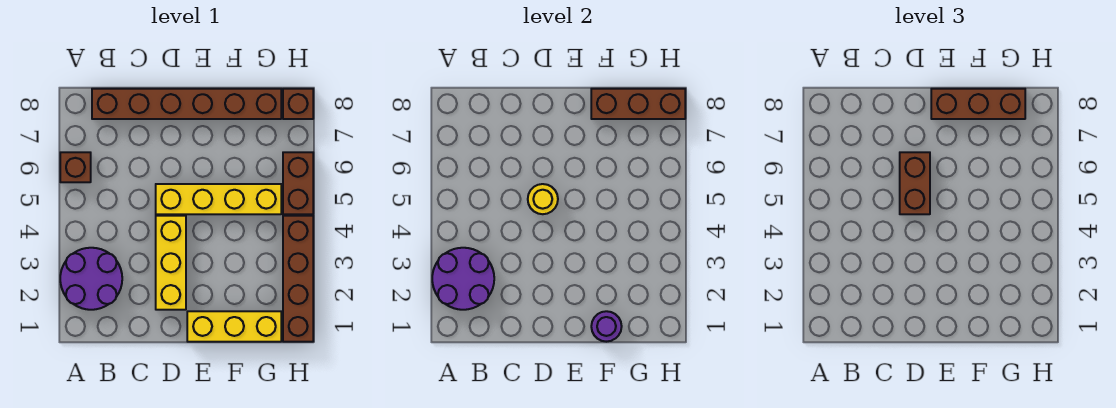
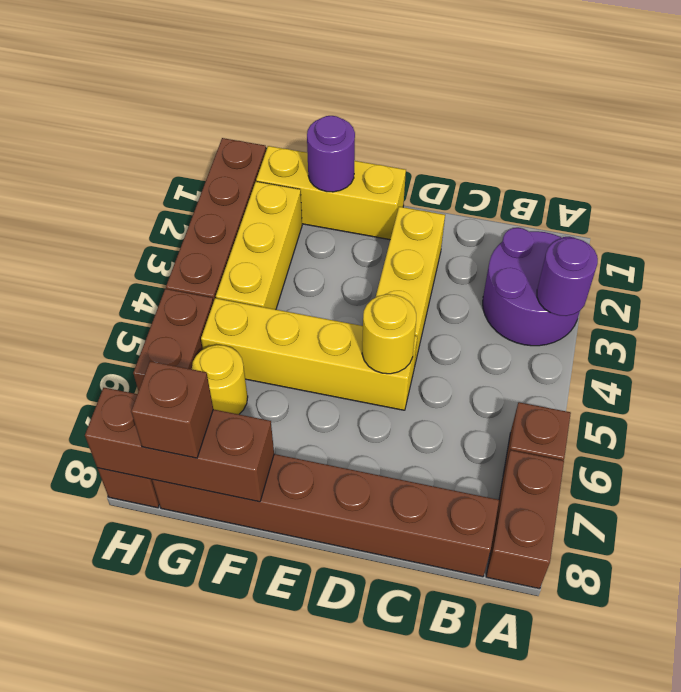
purple round brick A2:B3 level 2 -> purple round brick A3 level 2
brown brick D5:D6 level 3 -> brown brick A7:A8 level 1
brown brick E8:G8 level 3 -> brown brick G8 level 3
none -> yellow brick G2:G4 level 1
none -> yellow round brick G6 level 1

